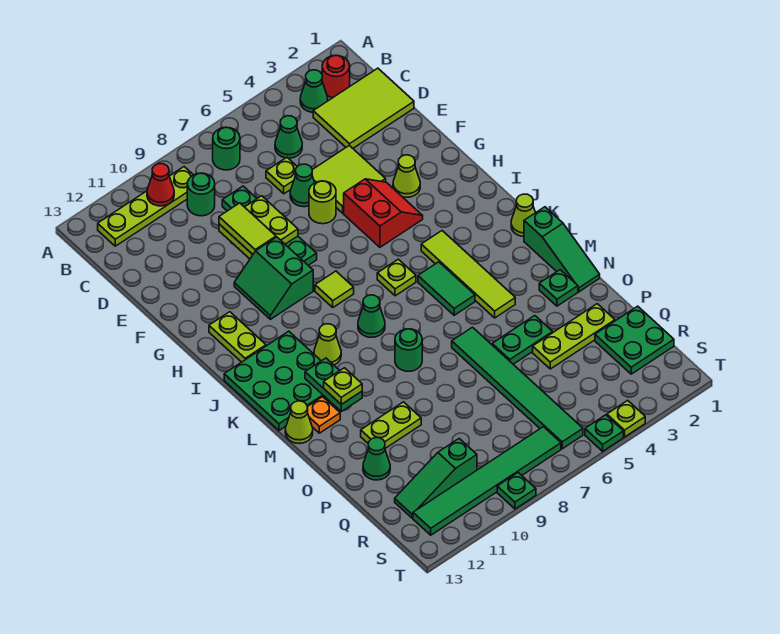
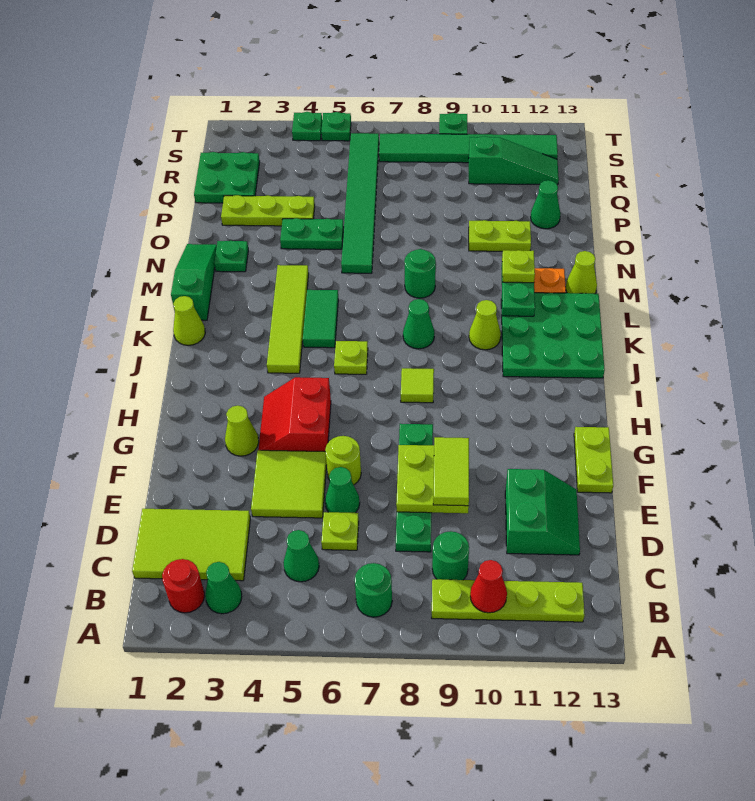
green slope G9:H10 level 1 top 9 -> green slope D11:E12 level 1 top 11
lime plate H12:I12 level 1 -> lime plate F13:G13 level 1
lime plate T4 level 1 -> green plate T4 level 1

